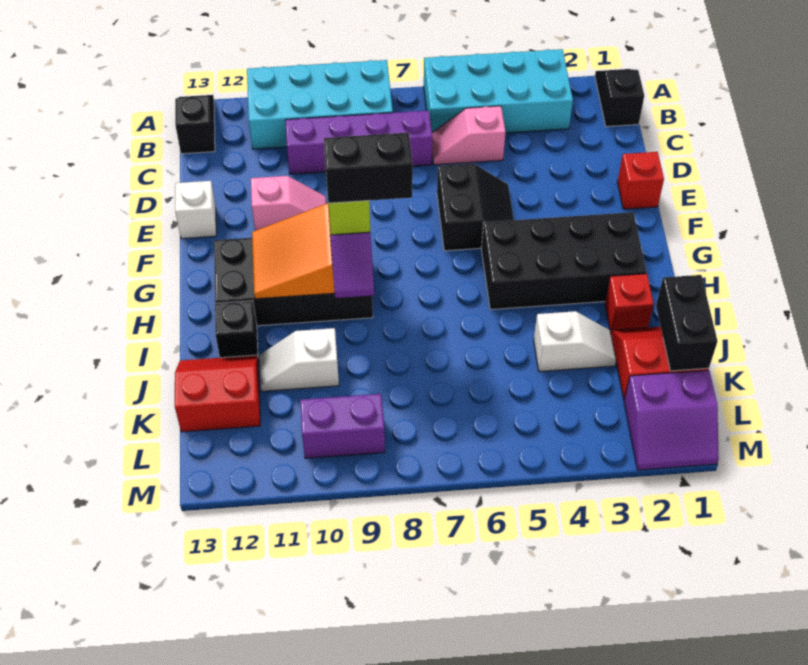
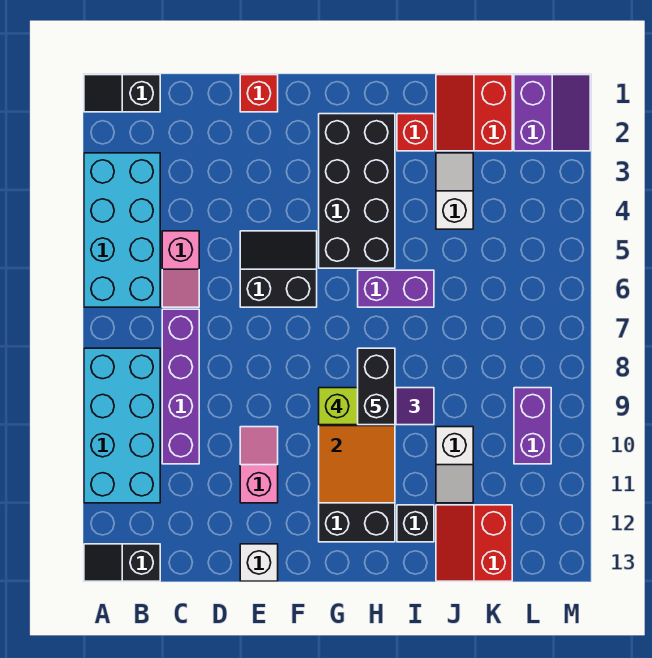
none -> purple brick H6:I6 level 1
black brick J1:K1 level 2 -> none

